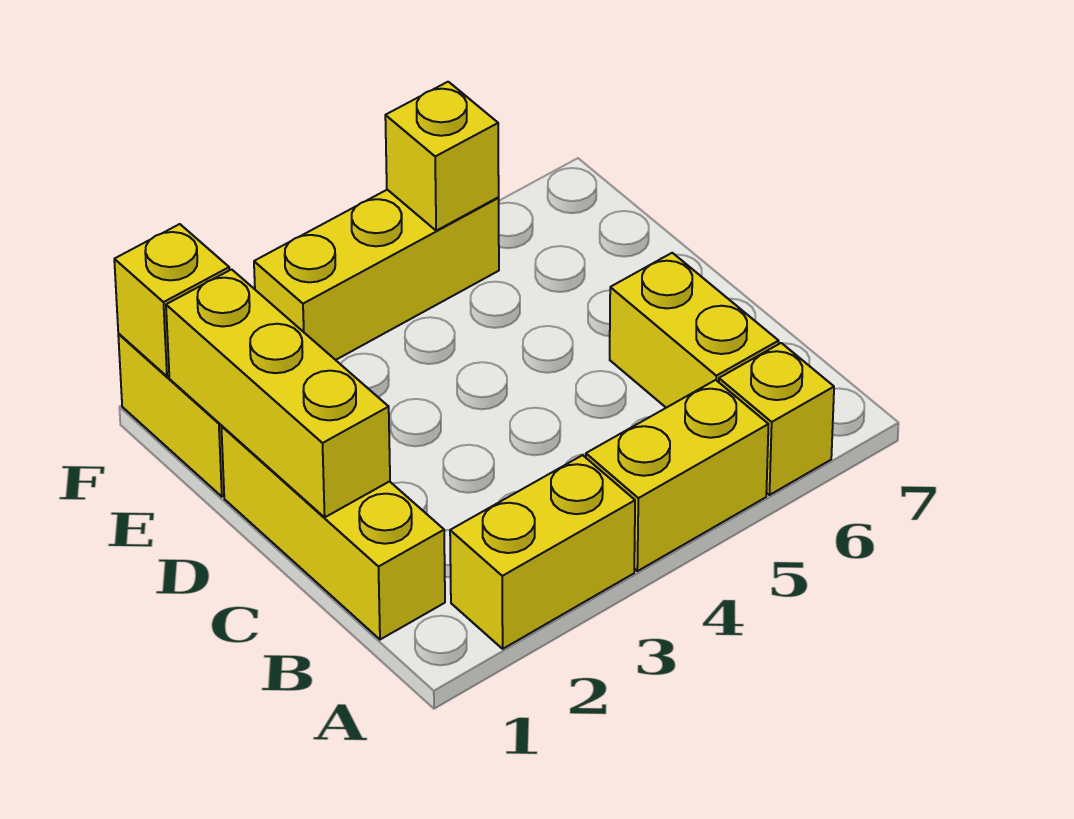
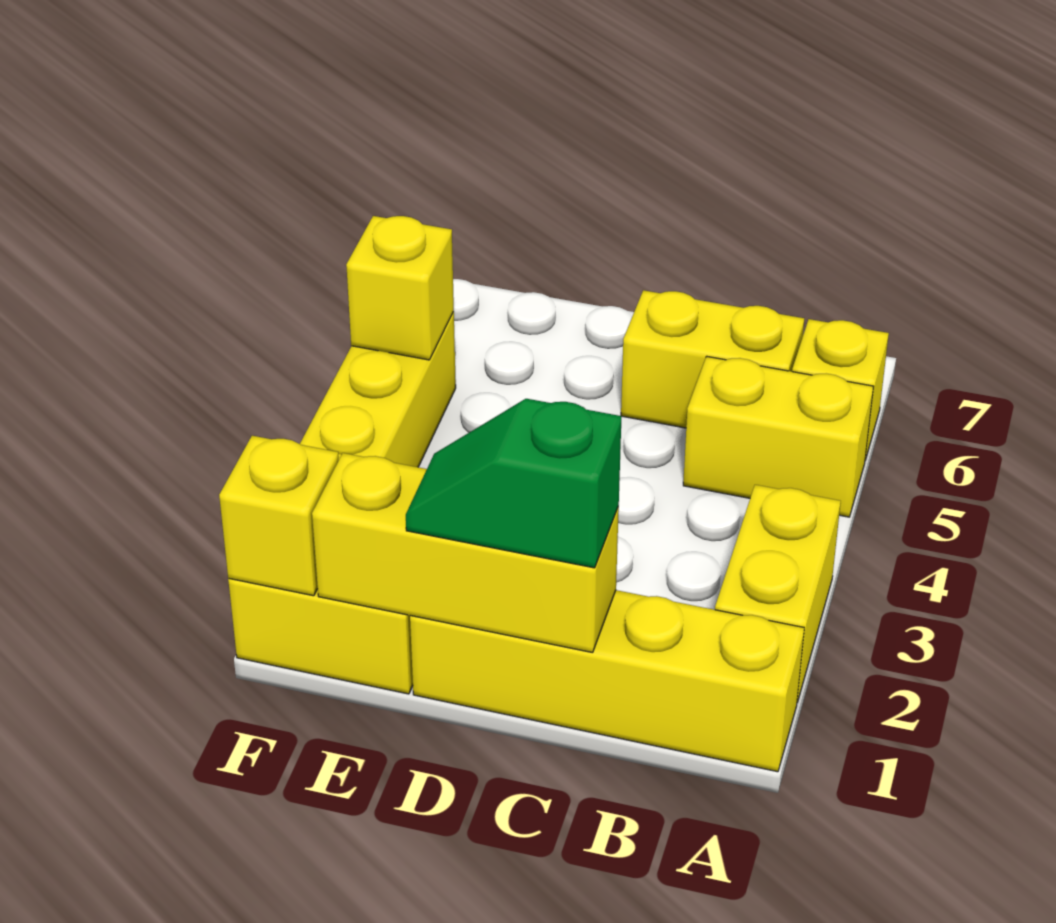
yellow brick A4:A5 level 1 -> yellow brick A5:B5 level 1
yellow brick B1:D1 level 1 -> yellow brick A1:D1 level 1
none -> green slope C1:D1 level 3 top C

